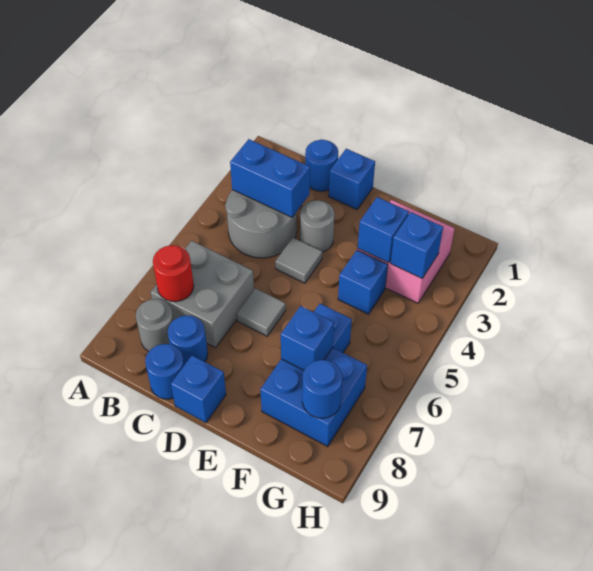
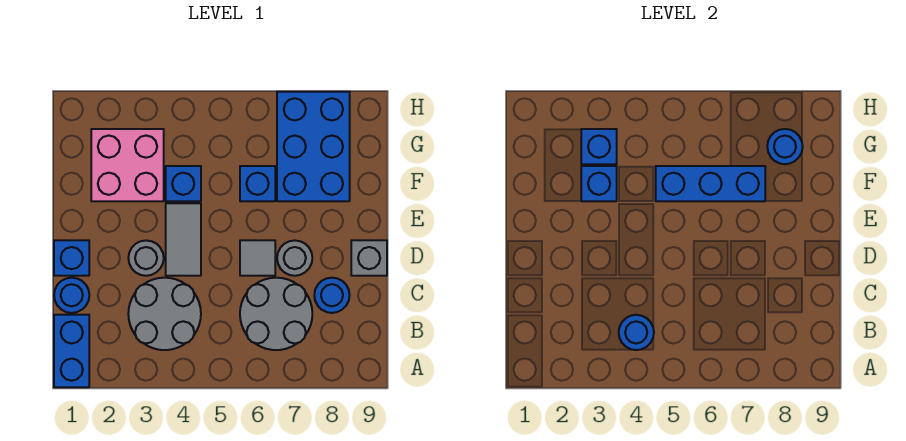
blue brick B3:C3 level 2 -> blue brick A1:B1 level 1
grey brick B6:C7 level 1 -> grey round brick B6:C7 level 1
red round brick B7 level 2 -> none
grey round brick B8 level 1 -> grey round brick D7 level 1
blue round brick C9 level 1 -> blue round brick B4 level 2
grey tile D4 level 1 -> grey tile D4:E4 level 1
blue brick D9 level 1 -> grey brick D9 level 1
blue brick F7:G8 level 1 -> blue brick F7:H8 level 1
blue brick F7 level 2 -> blue brick F5:F7 level 2

